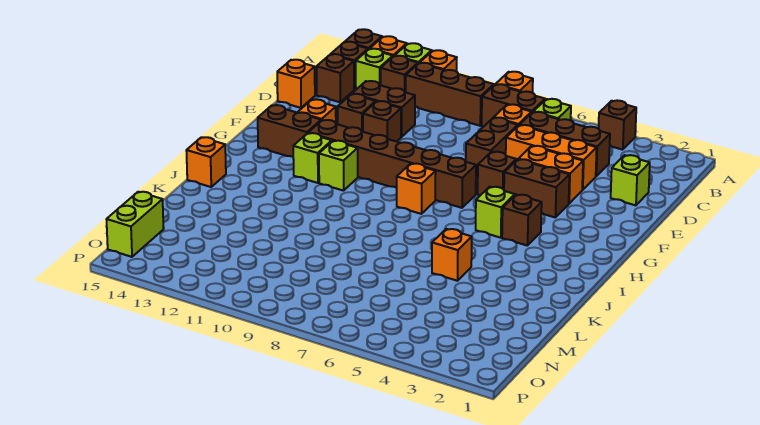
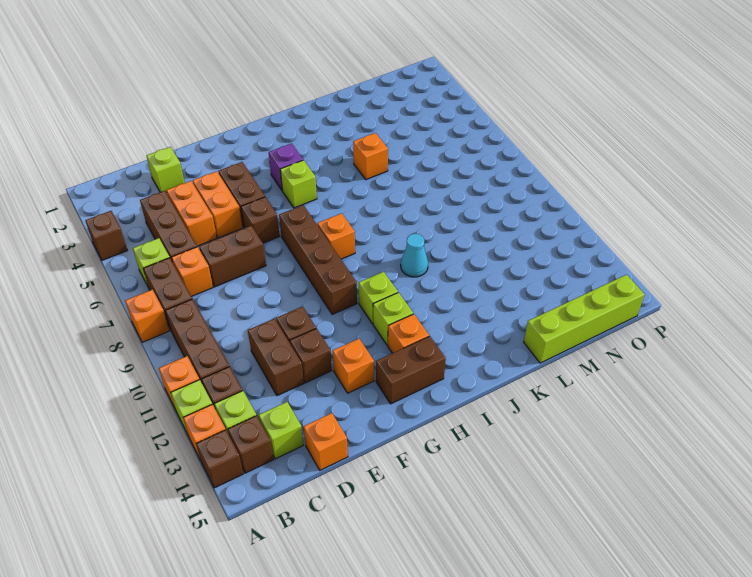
brown brick C14 level 1 -> lime brick C14 level 1
orange brick D4:D6 level 1 -> orange brick D4:D5 level 1
brown brick G7:G12 level 1 -> brown brick G7:G10 level 1
brown brick G13:G14 level 1 -> brown brick G14:H14 level 1
brown brick H4 level 1 -> purple brick H4 level 1
none -> cyan cone J10 level 1
orange brick J15 level 1 -> orange brick H13 level 1
lime brick N15:O15 level 1 -> lime brick L15:O15 level 1

